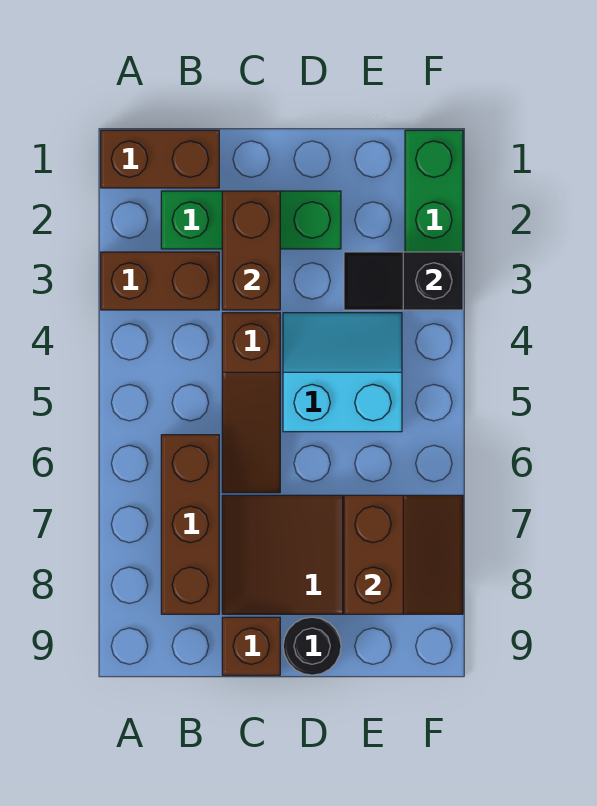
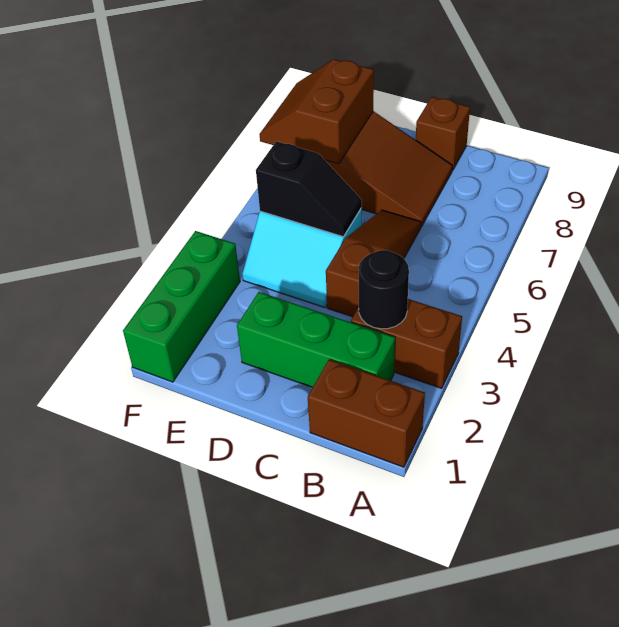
brown brick B6:B8 level 1 -> none
brown brick C2:C3 level 2 -> none
black round brick D9 level 1 -> black round brick B3 level 2
black slope E3:F3 level 2 top F -> black slope D5:E5 level 2 top E

